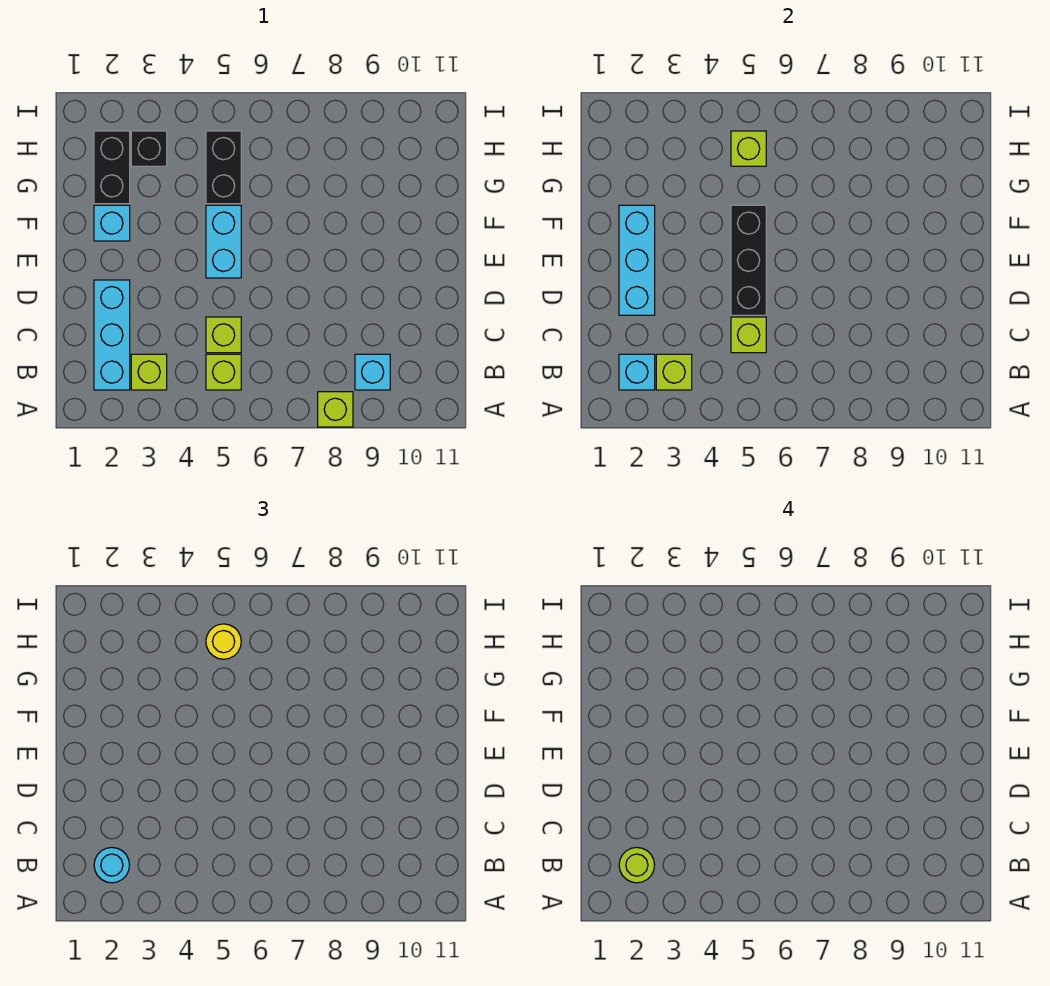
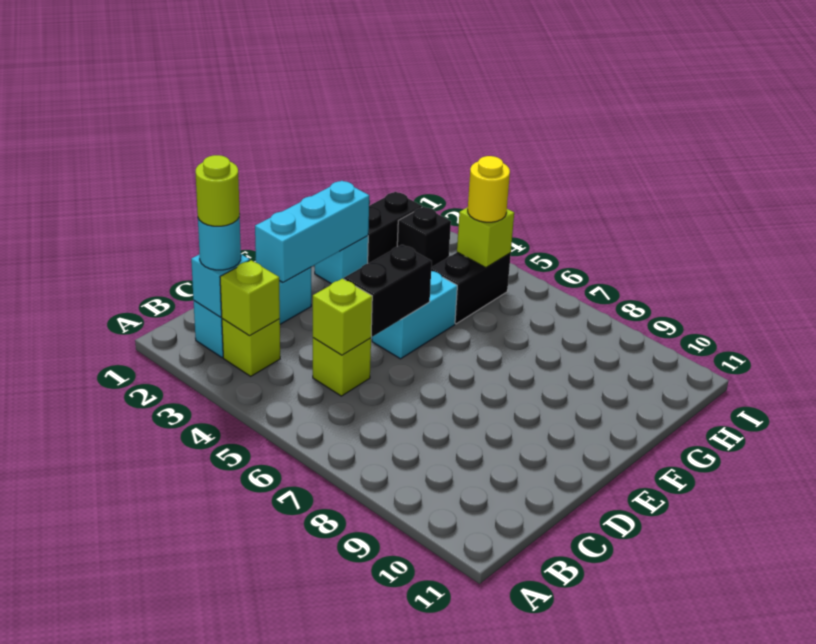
lime brick A8 level 1 -> none
lime brick B5 level 1 -> none
cyan brick B9 level 1 -> none
black brick D5:F5 level 2 -> black brick D5:E5 level 2

